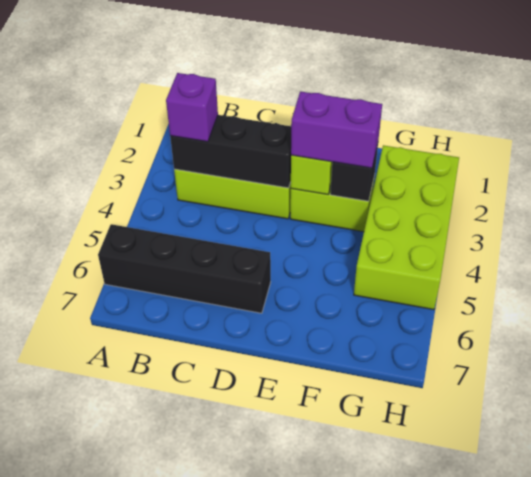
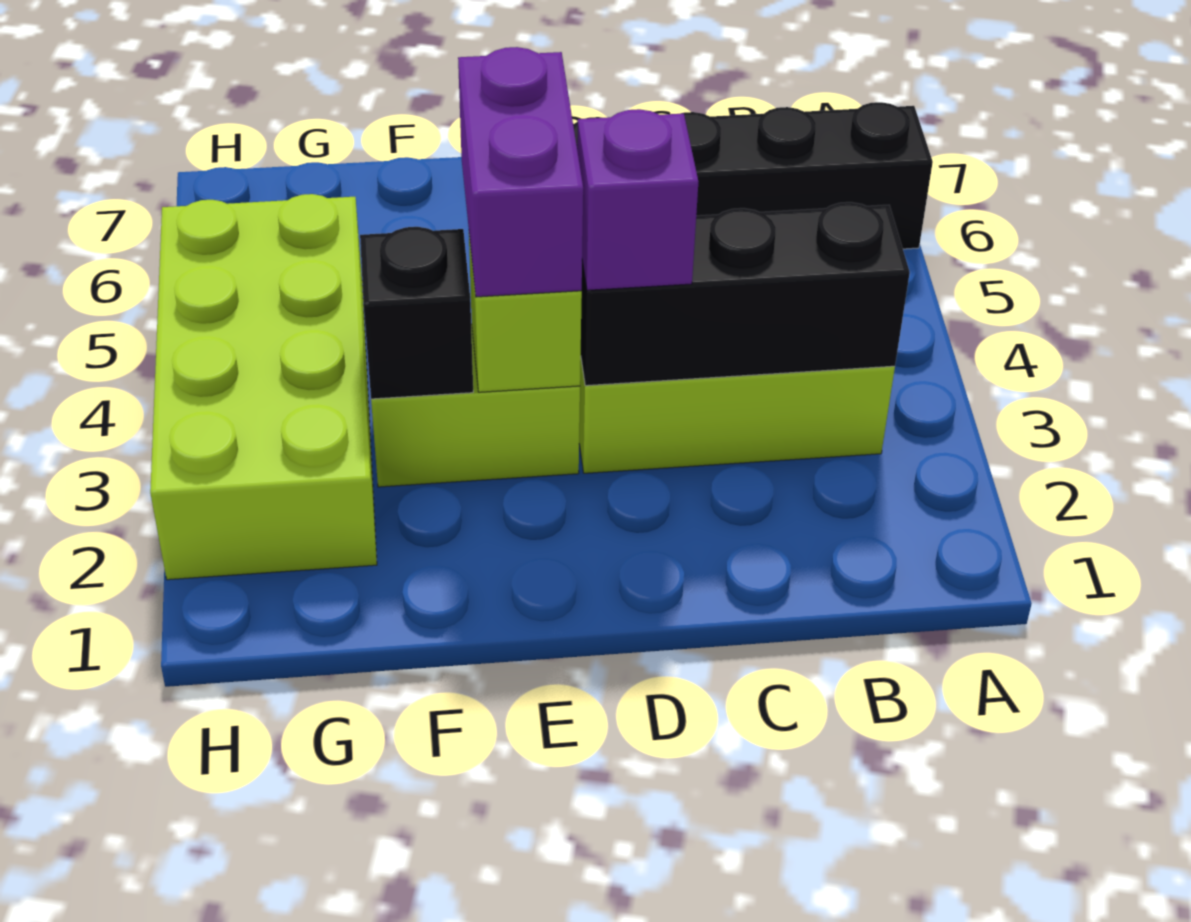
purple brick B3 level 3 -> purple brick D3 level 3
purple brick E3:F3 level 3 -> purple brick E3:E4 level 3

